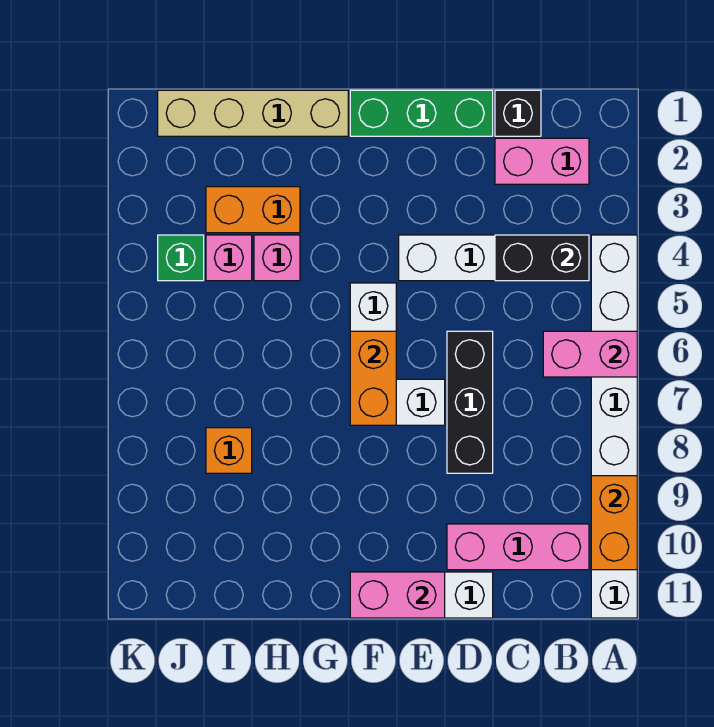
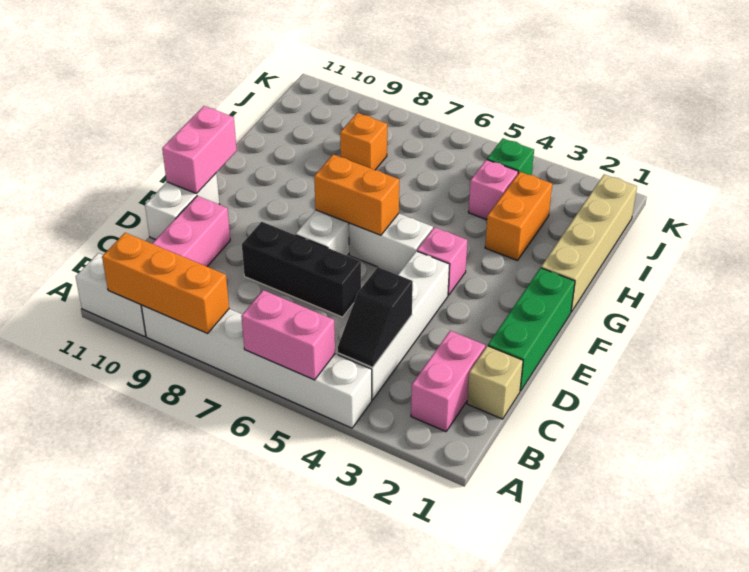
pink brick A6:B6 level 2 -> pink brick A5:A6 level 2
orange brick A9:A10 level 2 -> orange brick A8:A10 level 2
black brick B4:C4 level 2 -> black slope B4:C4 level 2 top C
black brick C1 level 1 -> tan brick C1 level 1
pink brick H4 level 1 -> pink brick F4 level 1

